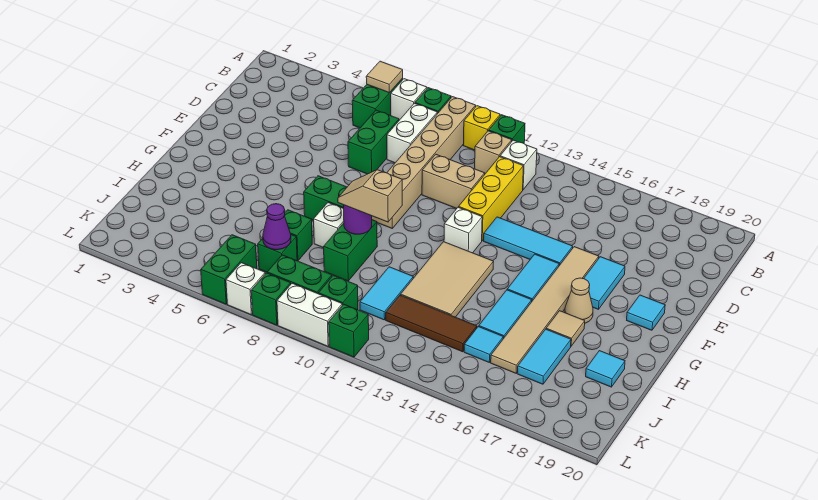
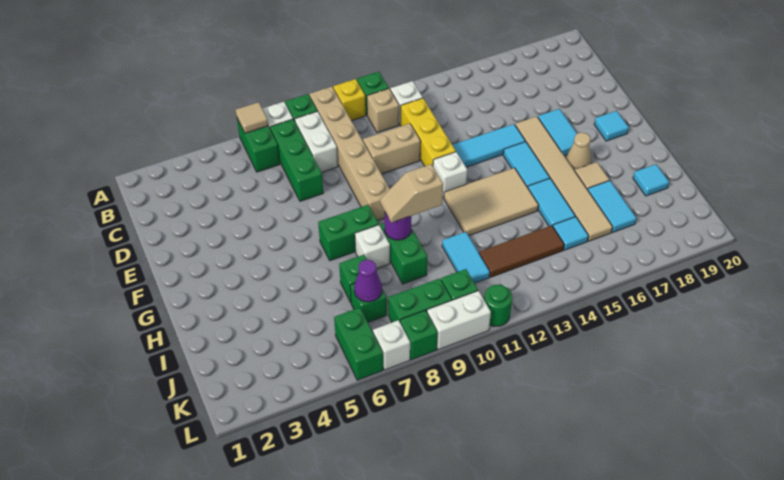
green brick C7:D7 level 1 -> green brick B7:D7 level 1
tan tile G12:I13 level 1 -> tan tile G12:H14 level 1
green brick L11 level 1 -> green round brick L11 level 1

